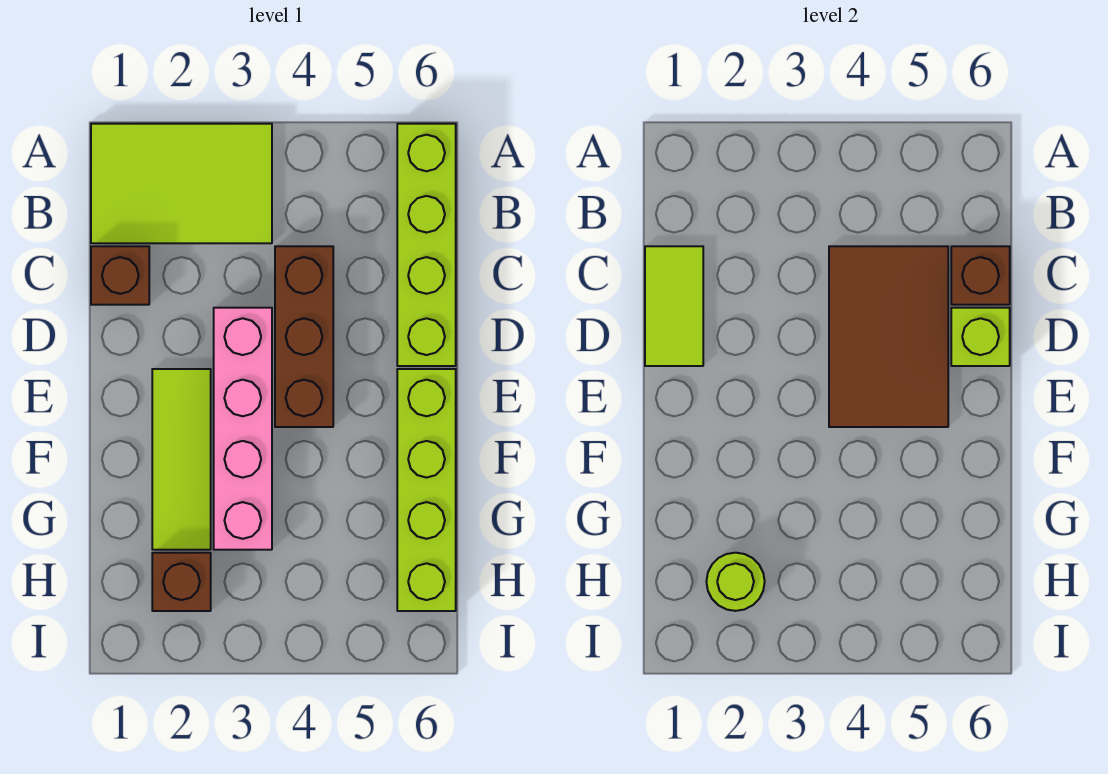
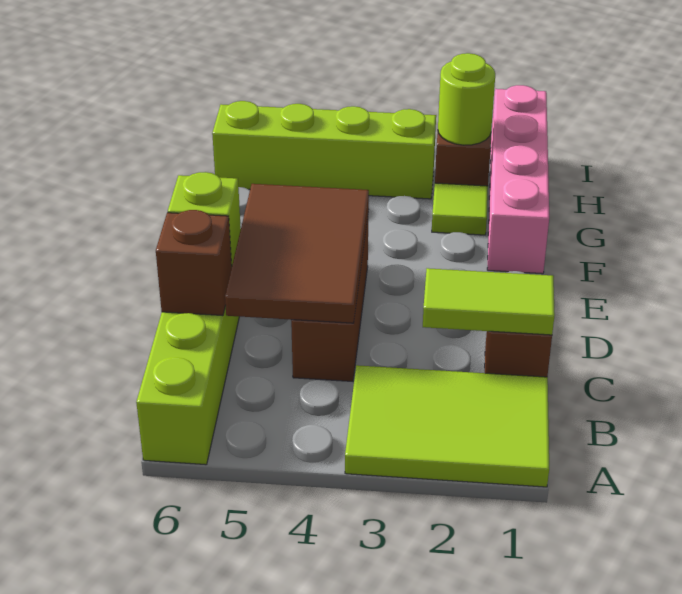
lime tile C1:D1 level 2 -> lime tile C1:C2 level 2
pink brick D3:G3 level 1 -> pink brick F1:I1 level 1
lime tile E2:G2 level 1 -> lime tile G2 level 1
lime brick E6:H6 level 1 -> lime brick H3:H6 level 1

